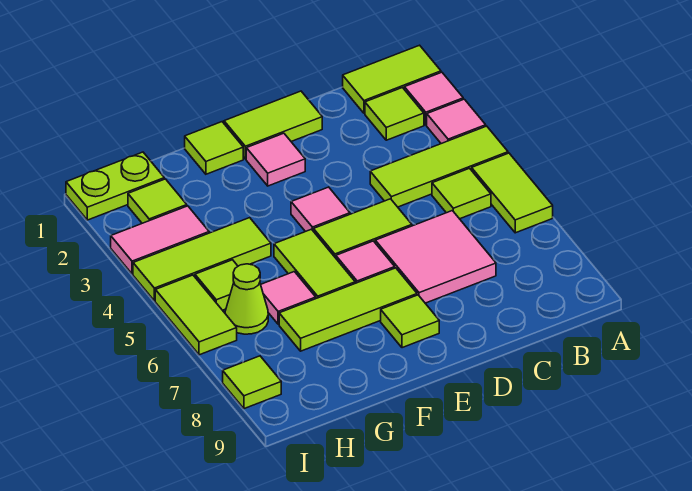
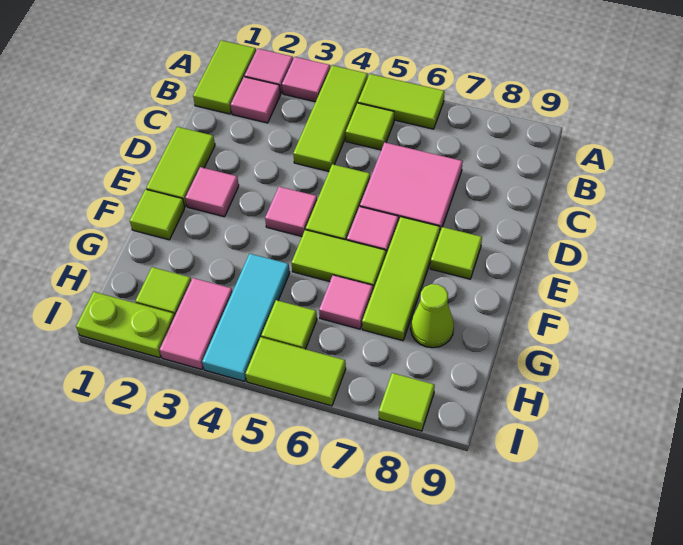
lime tile B2 level 1 -> pink tile B2 level 1
lime tile G4:I4 level 1 -> cyan tile G4:I4 level 1
lime plate H1:I1 level 1 -> lime plate I1:I2 level 1
lime cone H6 level 1 -> lime cone G8 level 1

